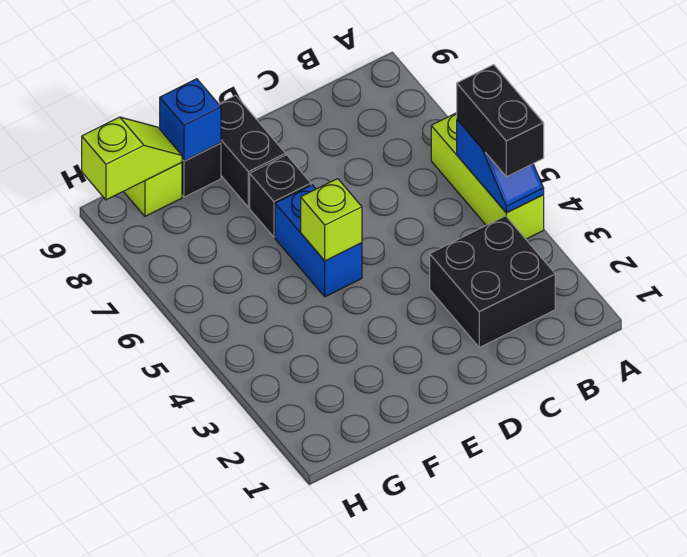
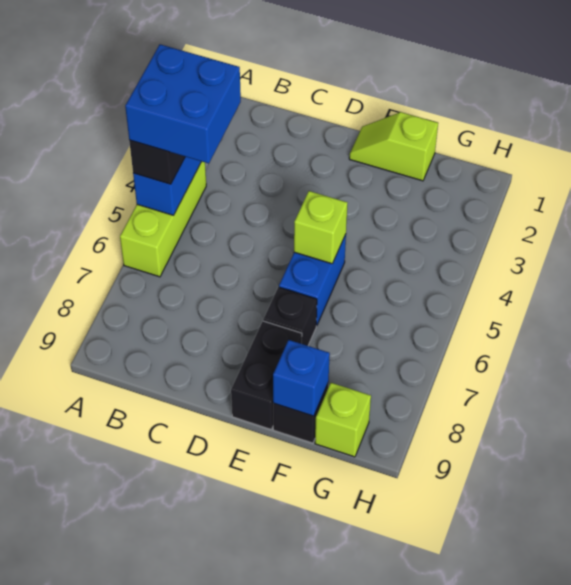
none -> blue brick A4:B5 level 4
black brick B2:C3 level 1 -> none
lime slope G9:H9 level 2 top H -> lime slope E1:F1 level 1 top F

